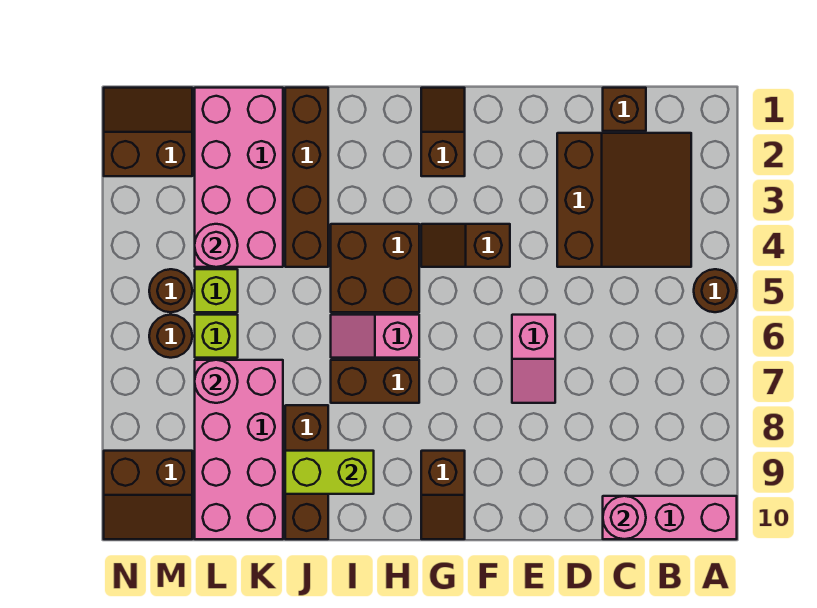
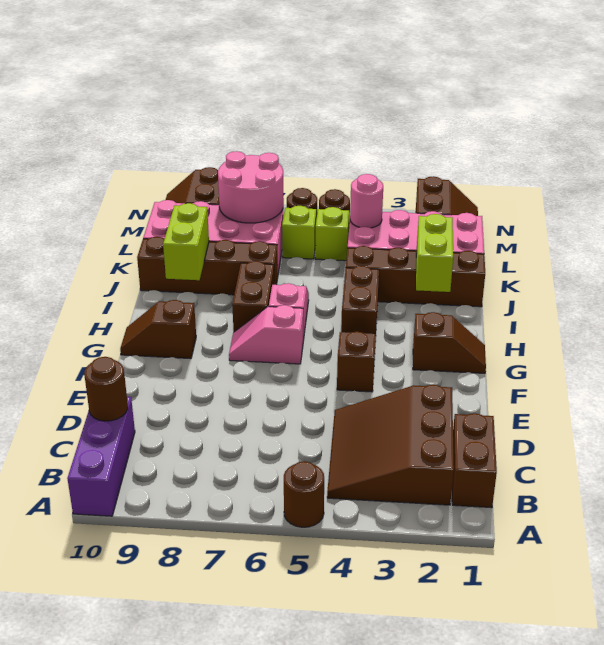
pink brick A10:C10 level 1 -> purple brick A10:C10 level 1
brown slope B2:D4 level 1 top D -> brown slope B2:D4 level 1 top 2
brown brick C1 level 1 -> brown brick B1:C1 level 1
pink round brick C10 level 2 -> brown round brick C10 level 2
pink slope E6:E7 level 1 top 6 -> pink slope G6:G7 level 1 top 6
brown brick H4:I5 level 1 -> brown brick H4:I4 level 1
none -> lime brick I2:J2 level 2
brown brick J8:J10 level 1 -> brown brick J7:J10 level 1
pink round brick L7 level 2 -> pink round brick L7:M8 level 2

